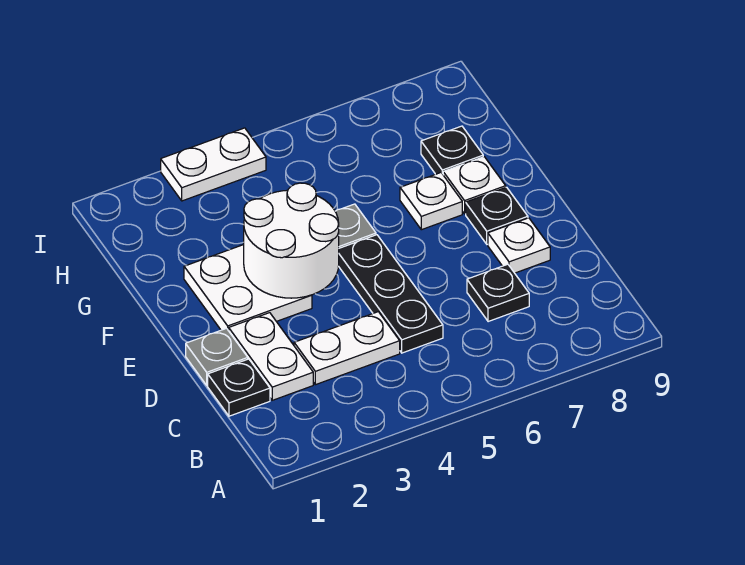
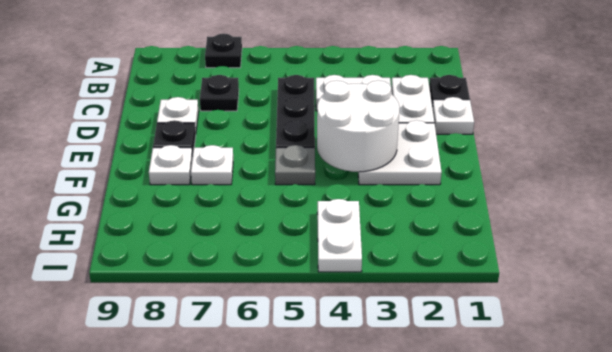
grey plate D1 level 1 -> white plate D1 level 1
black plate G8 level 1 -> black plate A7 level 1
white plate I3:I4 level 1 -> white plate H4:I4 level 1

